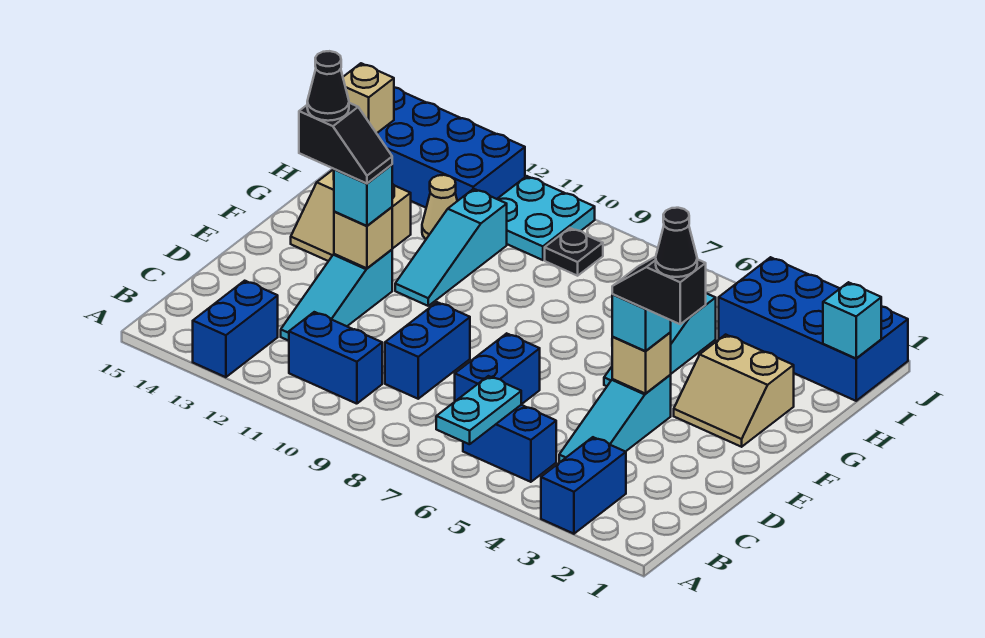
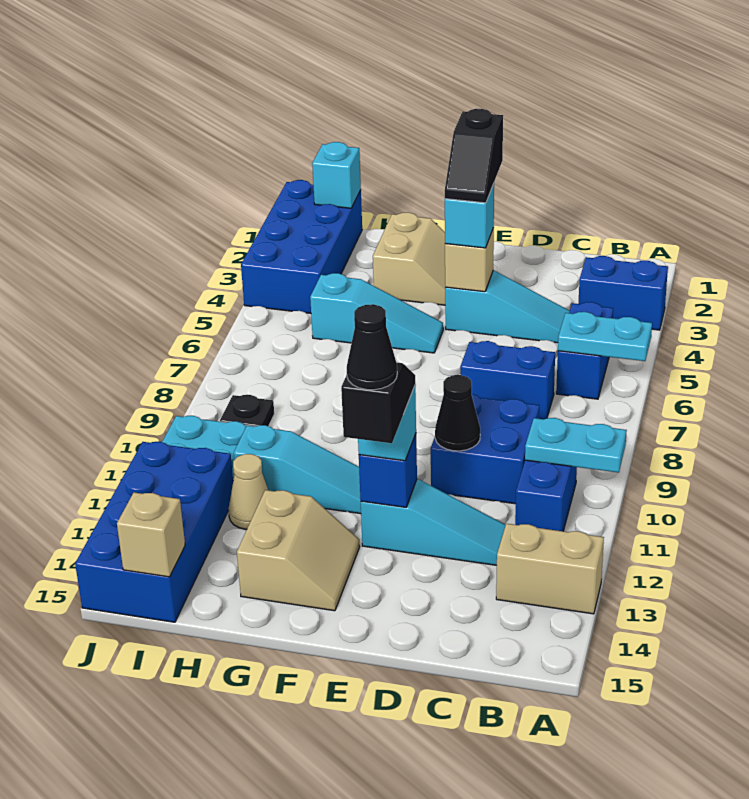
none -> cyan plate A10:B10 level 2
blue brick A13:B13 level 1 -> tan brick A13:B13 level 1
blue brick C9:D9 level 1 -> blue brick C9:D10 level 1
black cone E3 level 5 -> black cone D10 level 2
tan brick E12 level 2 -> blue brick E12 level 2

